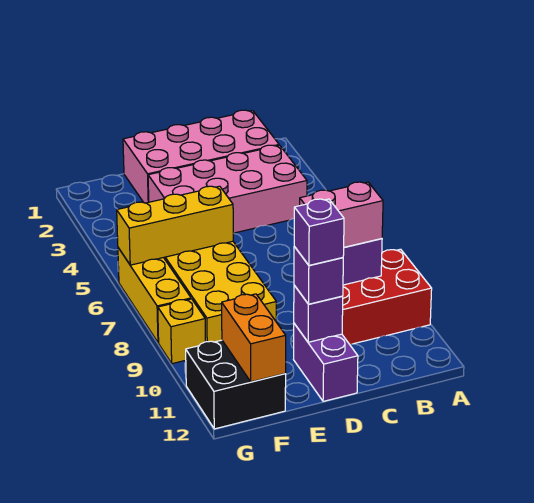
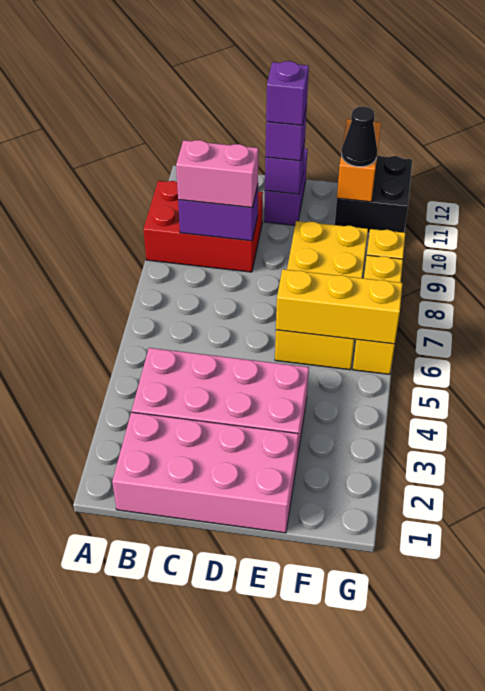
none -> black cone F11 level 3

